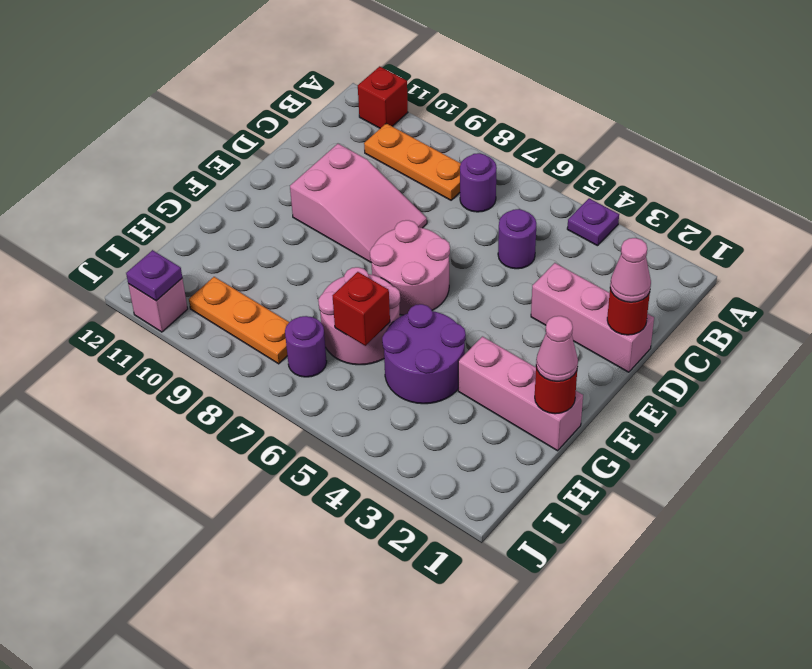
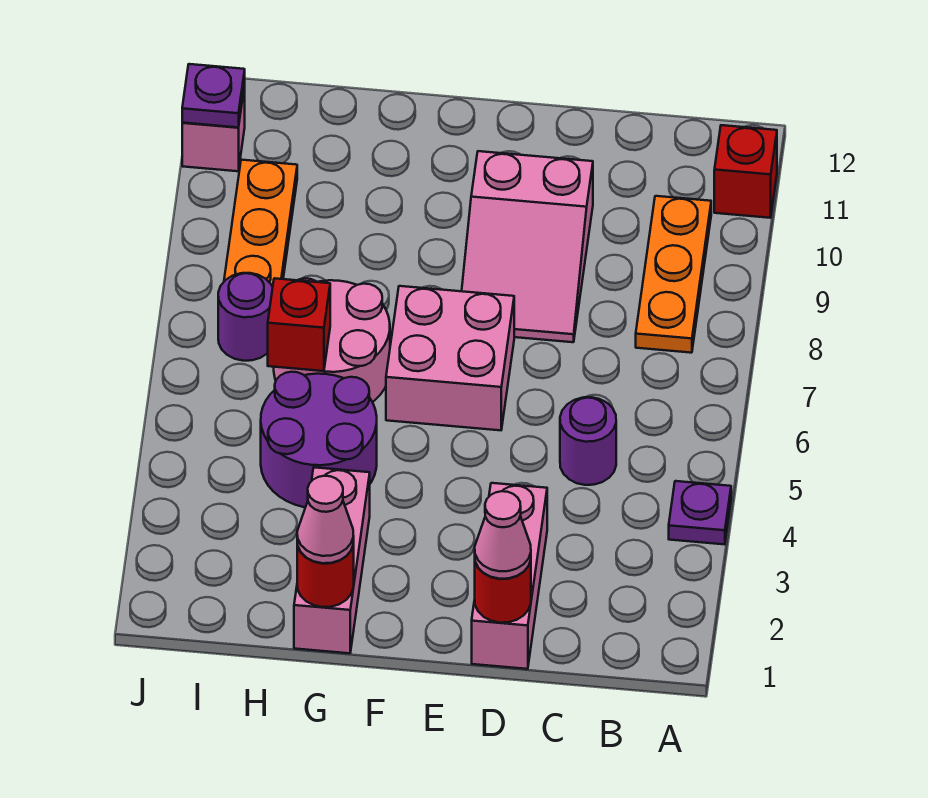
purple round brick B7 level 1 -> none
pink round brick E6:F7 level 1 -> pink brick E6:F7 level 1

